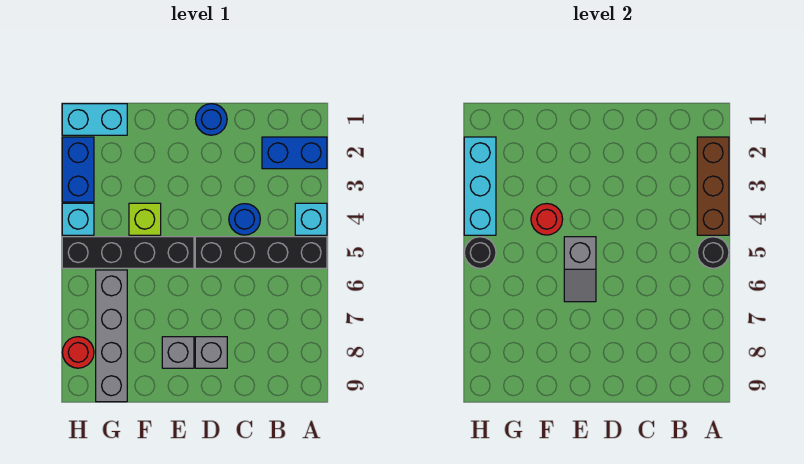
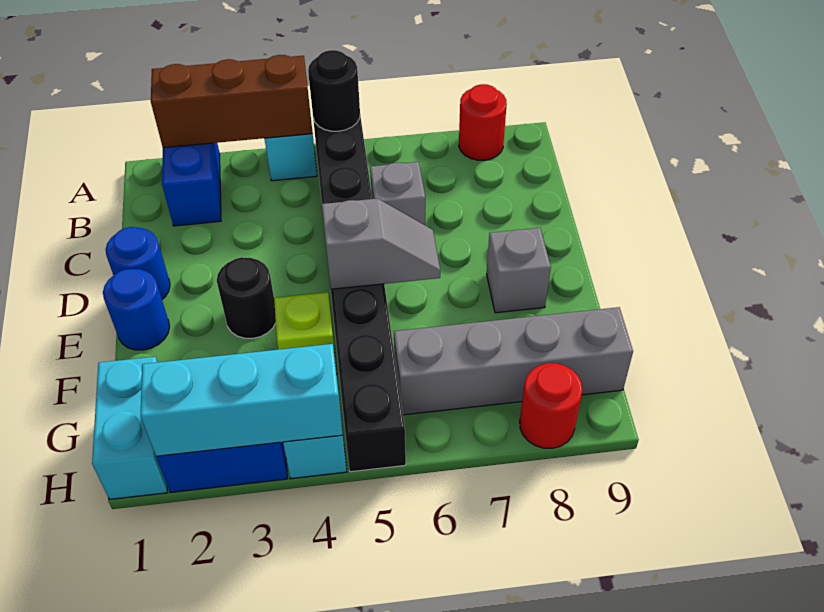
blue round brick C4 level 1 -> blue round brick E1 level 1
grey brick D8 level 1 -> grey brick C6 level 1
red round brick F4 level 2 -> red round brick A8 level 1
black round brick H5 level 2 -> black round brick E3 level 1

